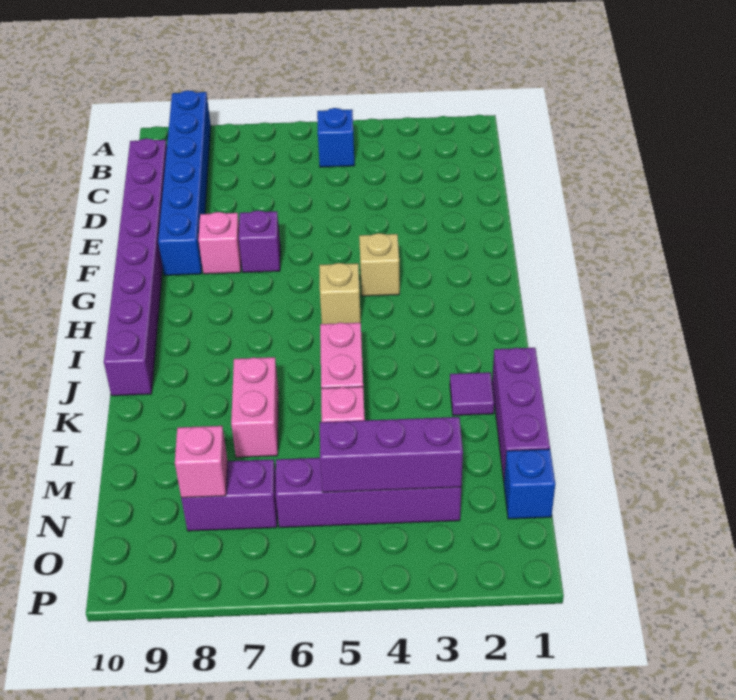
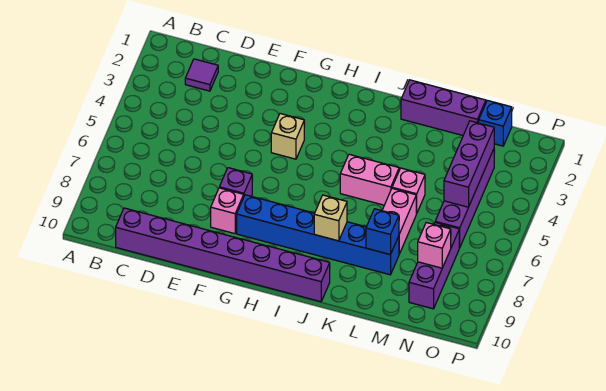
blue brick A9:F9 level 1 -> blue brick G8:L8 level 1
blue brick B5 level 1 -> blue brick L8 level 2
tan brick H5 level 1 -> tan brick J8 level 2
purple tile K2 level 1 -> purple tile C2 level 1
pink brick K7:L7 level 1 -> pink brick L6:L7 level 1
purple brick N7:N8 level 1 -> purple brick N7:N9 level 1

